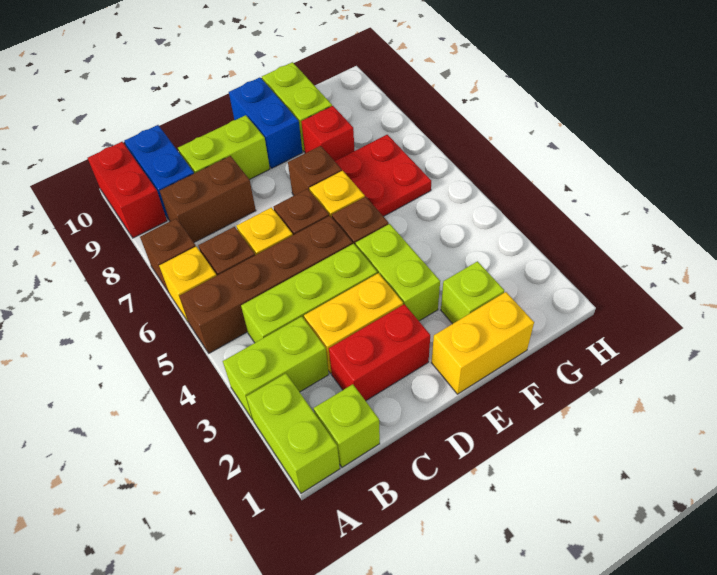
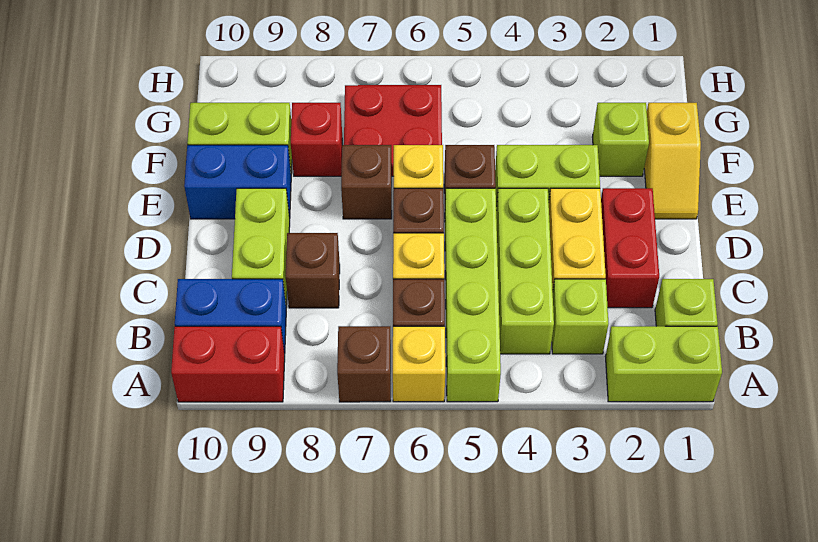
lime brick A3:B3 level 1 -> lime brick B3 level 1
brown brick A5:D5 level 1 -> lime brick A5:D5 level 1
brown brick B8:C8 level 1 -> brown brick C8 level 1
yellow brick E1:F1 level 1 -> yellow slope E1:F1 level 1 top F

